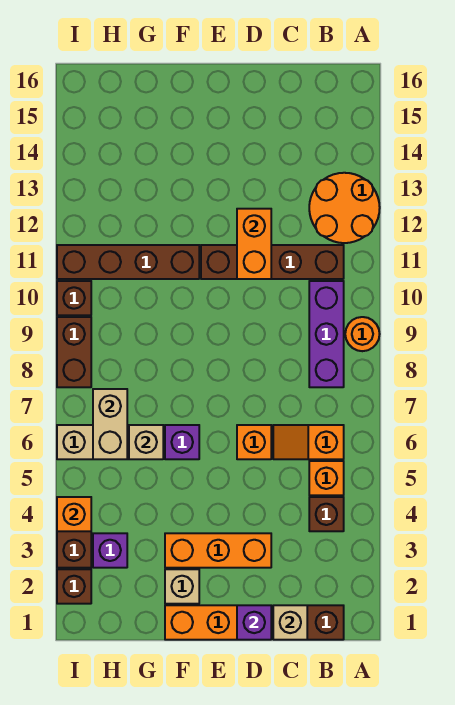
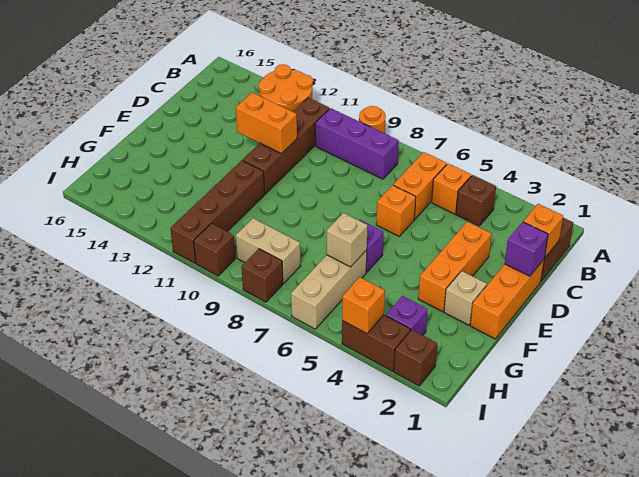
orange slope B6:C6 level 1 top B -> orange brick B6:C6 level 1
tan brick C1 level 2 -> orange brick C1 level 2
tan brick H6:H7 level 2 -> tan brick H8:H9 level 1
brown brick I8:I9 level 1 -> brown brick I8 level 1

